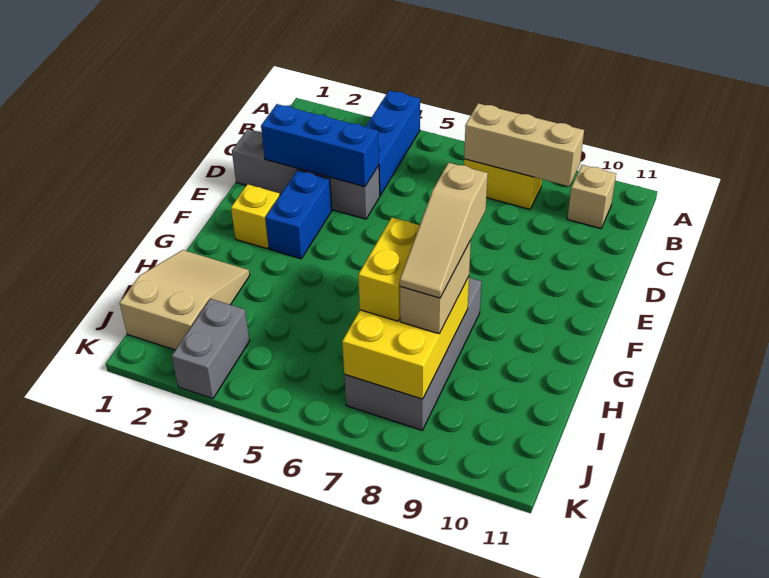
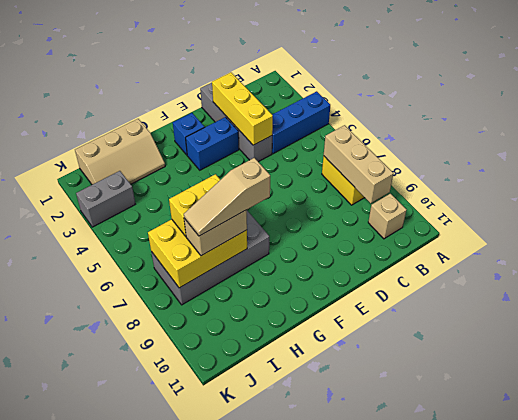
blue brick D2:D4 level 2 -> yellow brick D2:D4 level 2
yellow brick F2 level 1 -> blue brick F2 level 1
tan slope H1:J2 level 1 top J -> tan slope H1:J2 level 1 top 1

